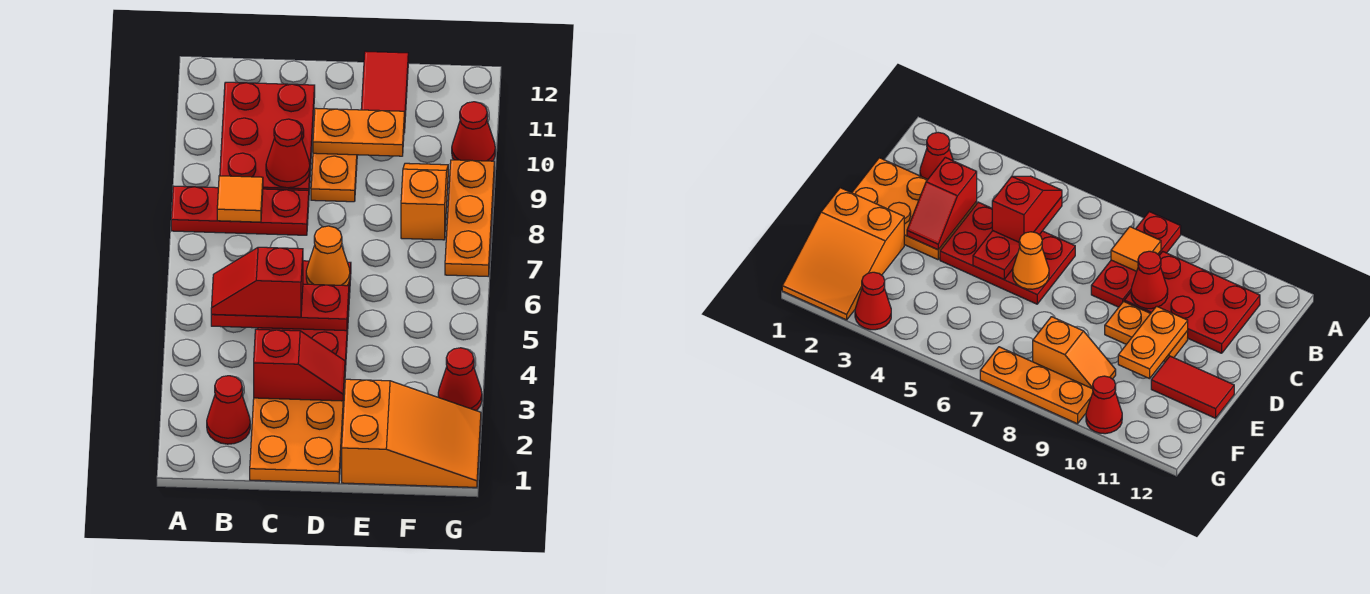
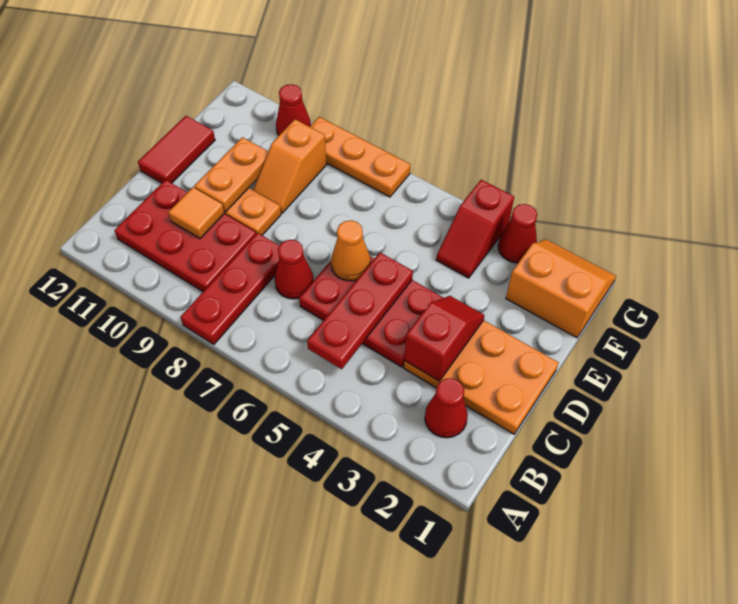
red slope B5:C5 level 3 top C -> red slope F4:G4 level 1 top G
orange tile B8 level 2 -> orange tile C10 level 2
red cone C9 level 2 -> red cone C7 level 1
orange slope E1:G2 level 1 top E -> orange slope F1:G2 level 1 top F
red tile E11:E12 level 1 -> red tile D12:E12 level 1
orange slope F8:F9 level 1 top 8 -> orange slope E9:F9 level 1 top F

